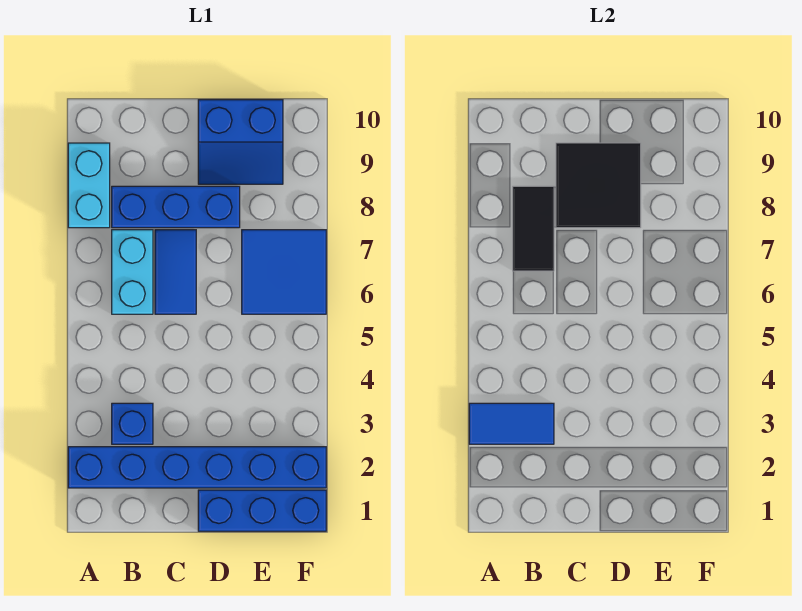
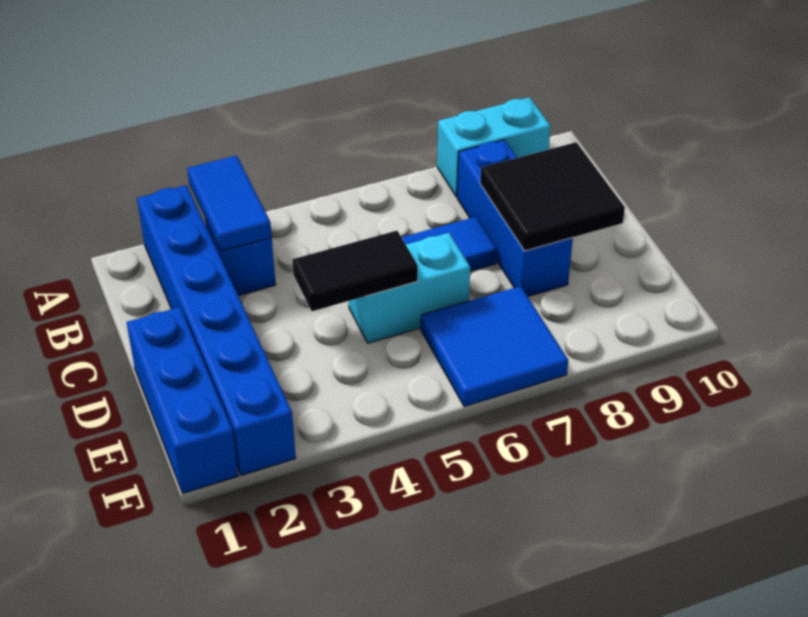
cyan brick B6:B7 level 1 -> cyan brick D5:D6 level 1
black tile B7:B8 level 2 -> black tile D4:D5 level 2
blue slope D9:E10 level 1 top 10 -> none

